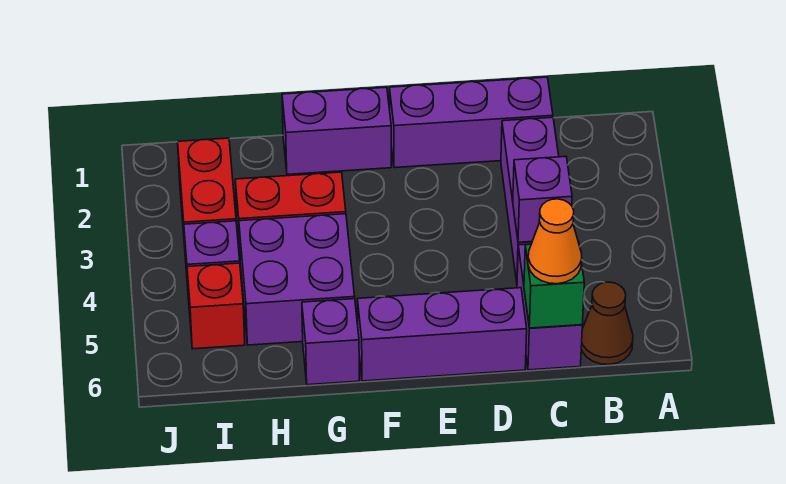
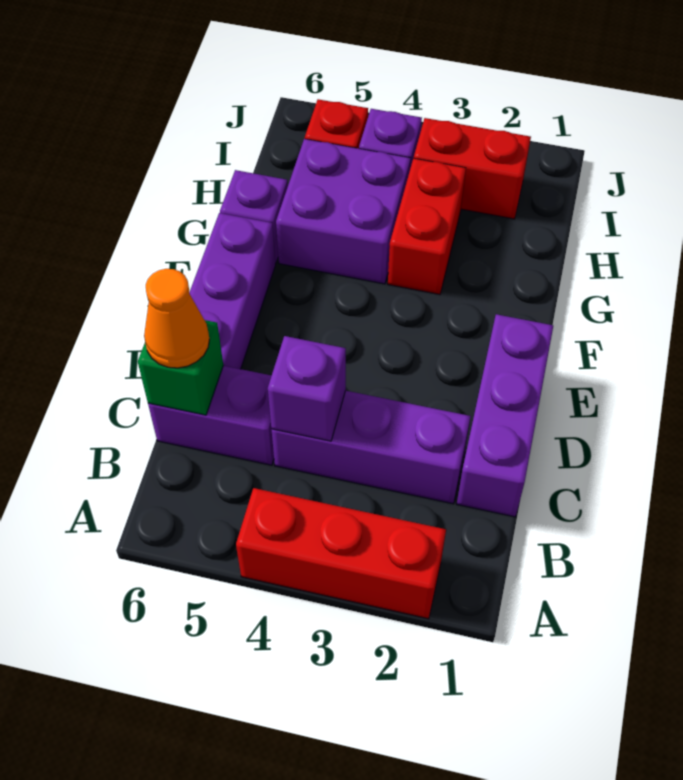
none -> red brick A2:A4 level 1
brown cone B6 level 1 -> none
purple brick F1:G1 level 1 -> none

